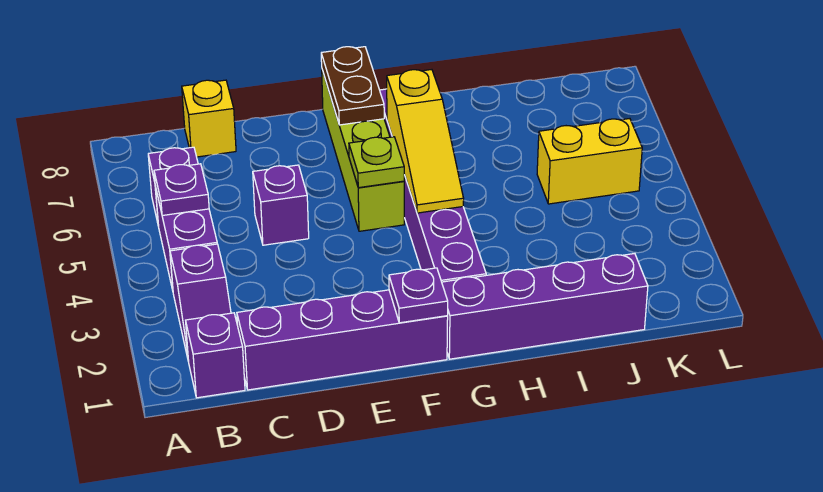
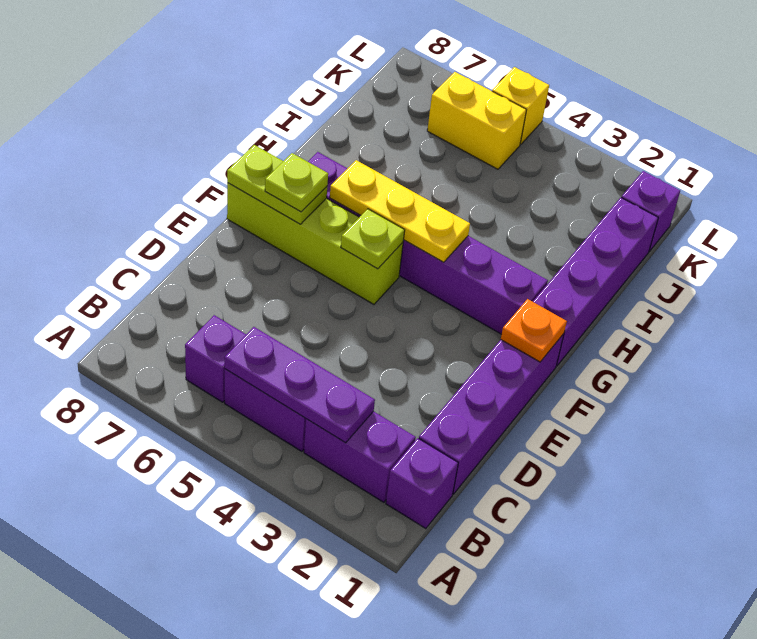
purple slope B2:B3 level 1 top 3 -> purple brick B2:B3 level 1
purple plate B5 level 2 -> purple plate B3:B5 level 2
yellow brick C8 level 1 -> yellow brick L5 level 1
purple brick D5 level 1 -> purple brick K1 level 1
purple plate F1 level 2 -> orange plate F1 level 2
brown plate F7:F8 level 2 -> lime plate F7:F8 level 2
none -> lime plate F7 level 3
yellow slope G4:G6 level 2 top 6 -> yellow plate G4:G6 level 2
yellow brick J5:K5 level 1 -> yellow brick K5:K6 level 1

